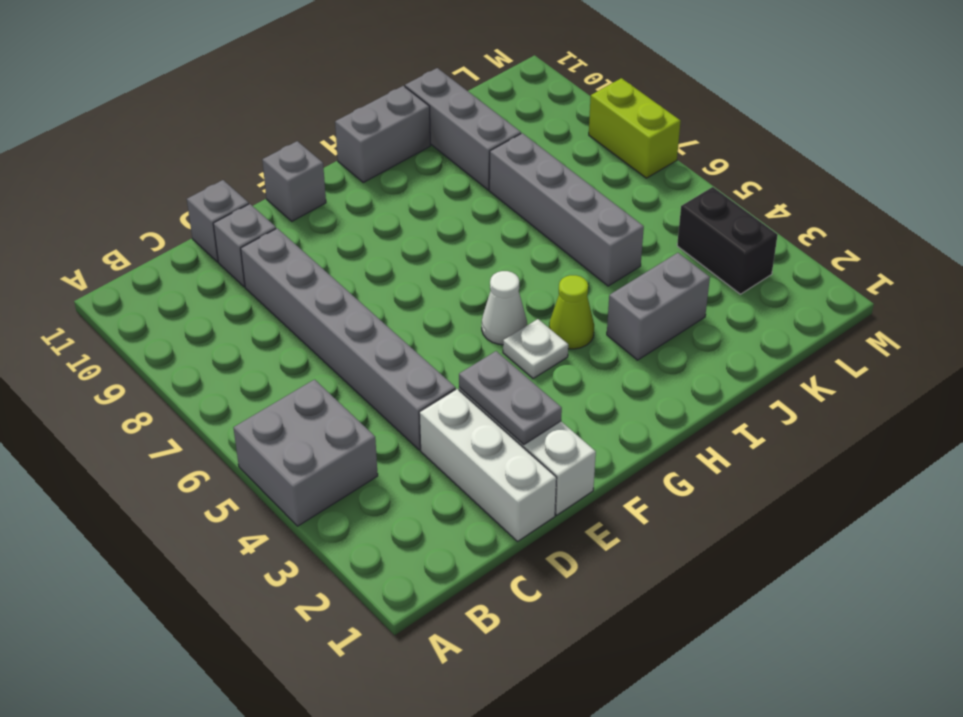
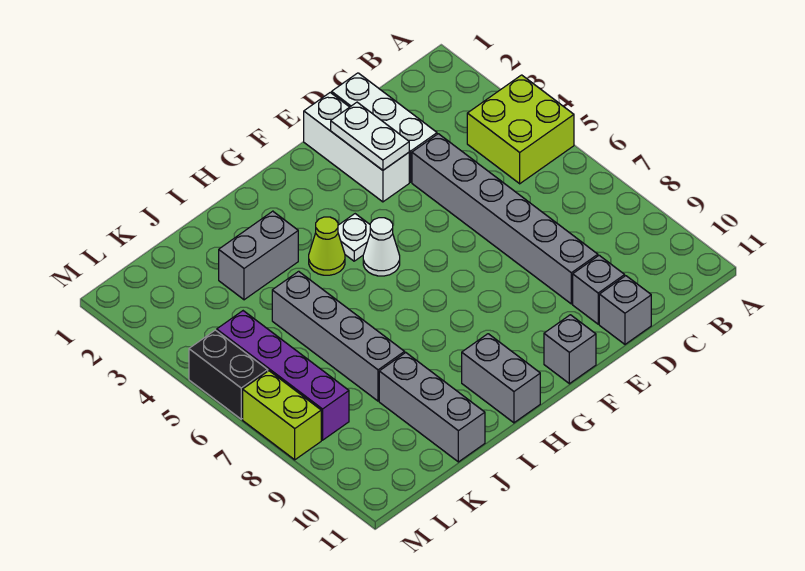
grey brick A4:B5 level 1 -> lime brick A4:B5 level 1
grey plate E2:E3 level 2 -> white plate E2:E3 level 2
grey brick H11:I11 level 1 -> grey brick H10:H11 level 1
black brick L3:L4 level 1 -> black brick M5:M6 level 1
none -> purple brick L5:L8 level 1

